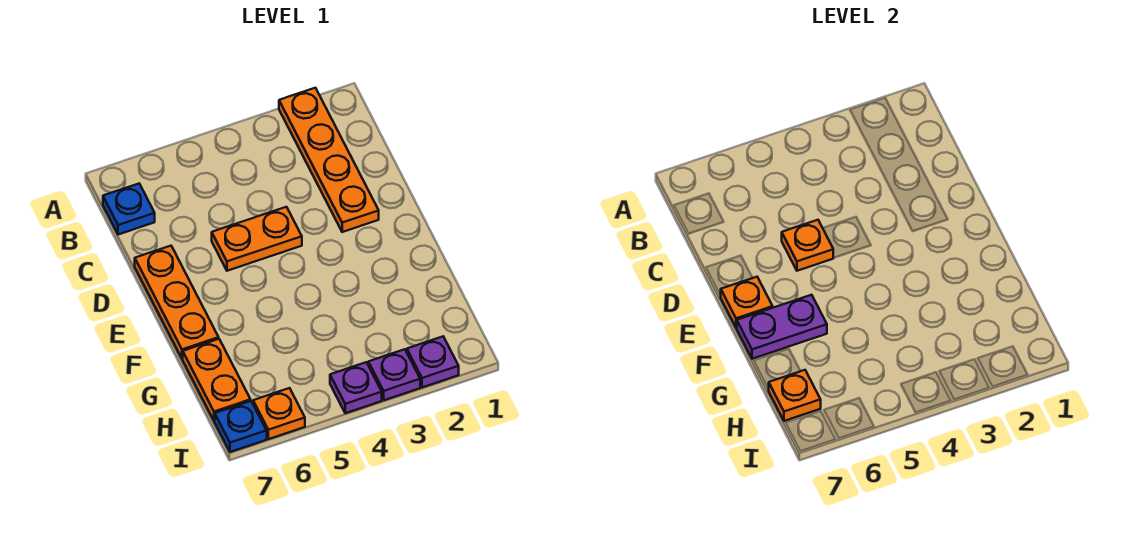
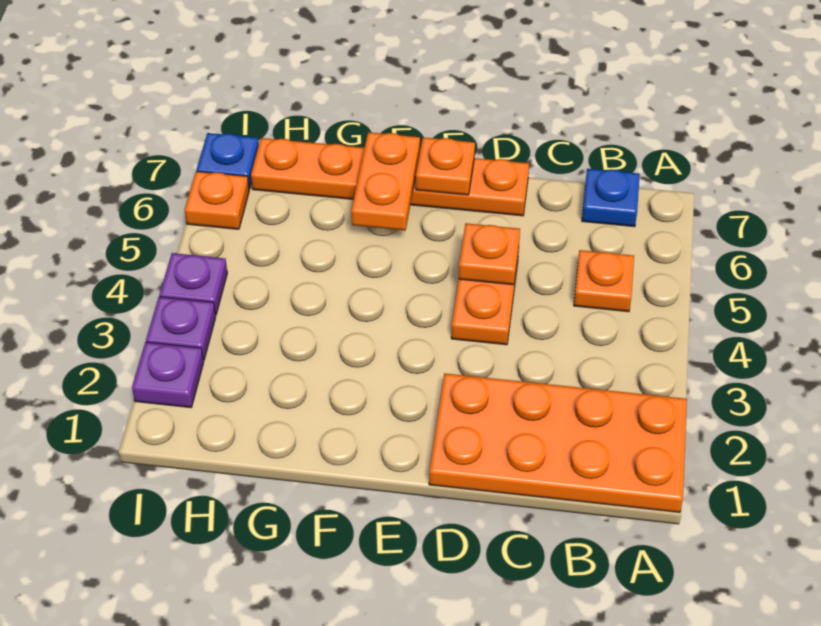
orange plate A2:D2 level 1 -> orange plate A1:D2 level 1
purple plate F6:F7 level 2 -> orange plate F6:F7 level 2
orange plate H7 level 2 -> orange plate B5 level 1

